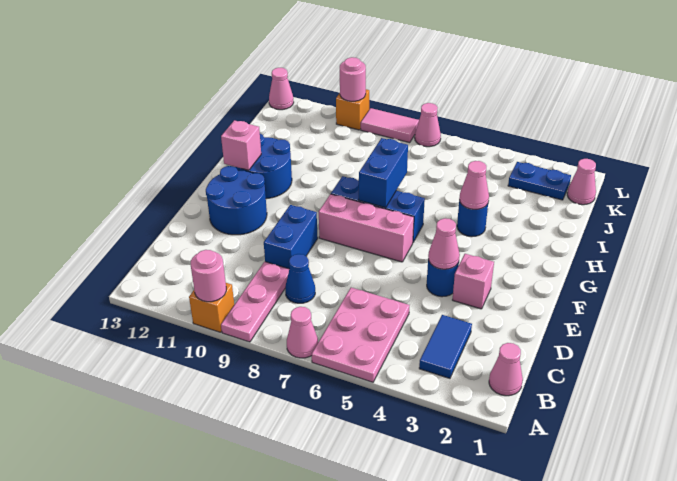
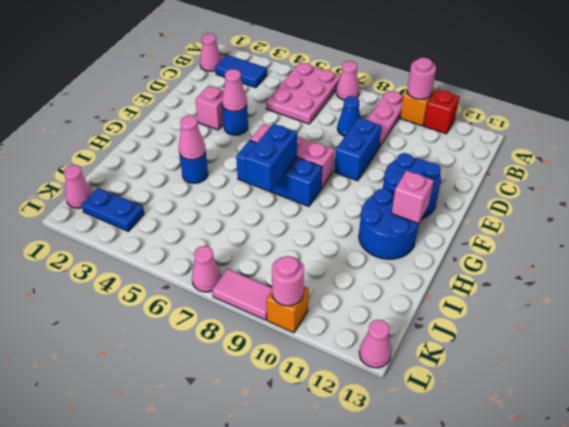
none -> red brick A11 level 1
blue tile B3:C3 level 1 -> blue tile B2:B3 level 1

